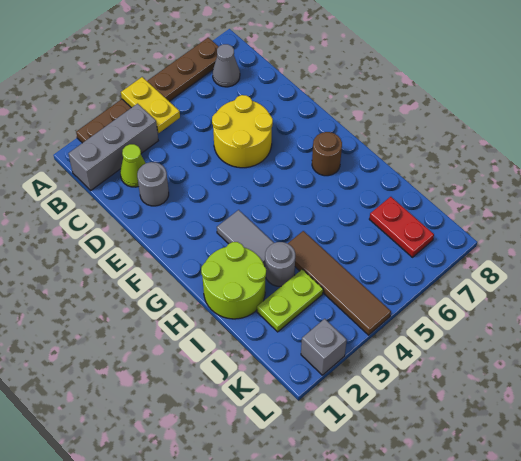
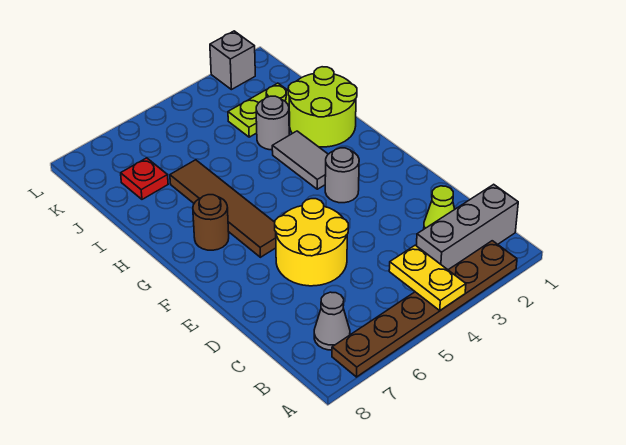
grey round brick D2 level 1 -> grey round brick F3 level 1
brown tile I4:L4 level 1 -> brown tile F6:I6 level 1
red plate J7:K7 level 1 -> red plate J7 level 1

